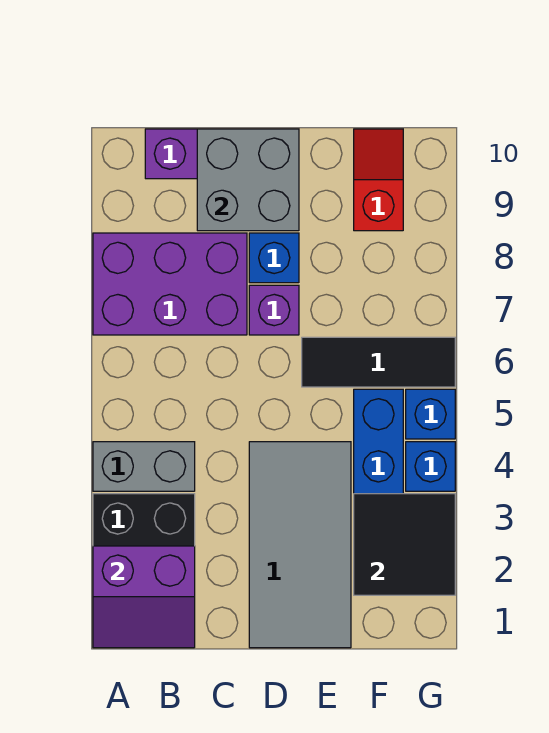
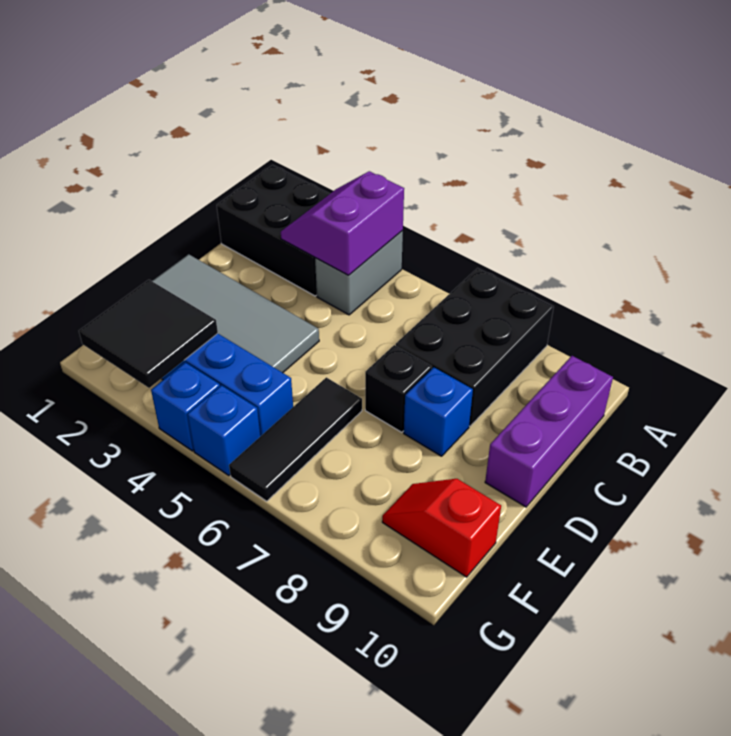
purple slope A1:B2 level 2 top 2 -> purple slope A3:B4 level 2 top 4
purple brick A7:C8 level 1 -> black brick A7:C8 level 1
grey brick C9:D10 level 2 -> none
purple brick D7 level 1 -> black brick D7 level 1
red slope F9:F10 level 1 top 9 -> red slope F9:F10 level 1 top 10

